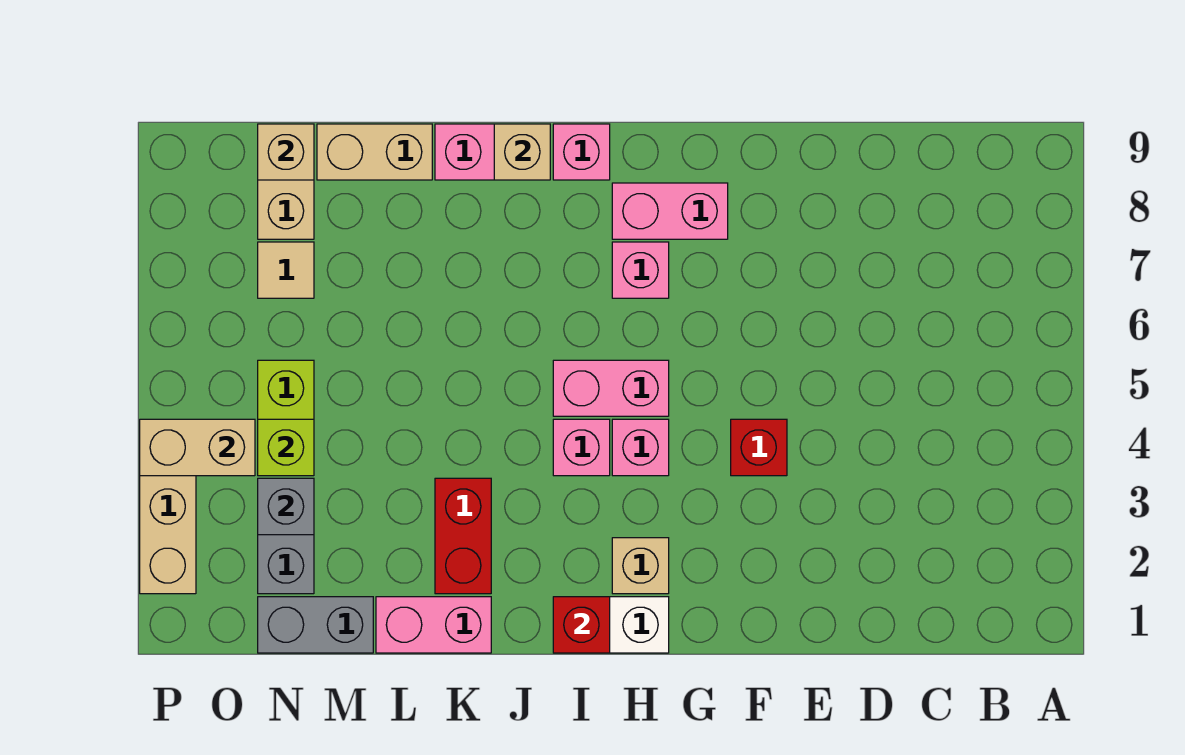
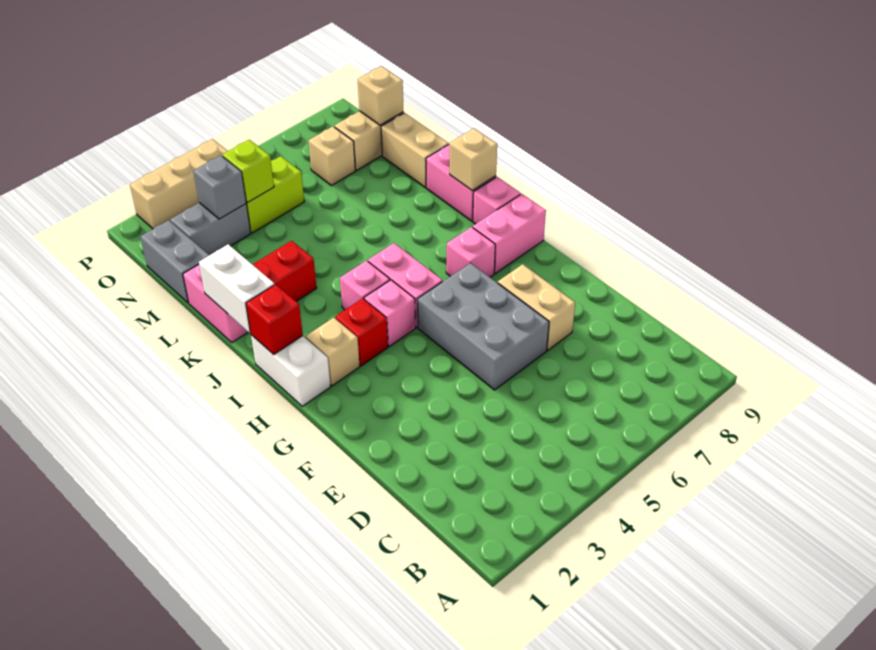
none -> grey brick E5:G6 level 1
red brick F4 level 1 -> red brick H3 level 1
pink brick G8:H8 level 1 -> pink brick H8:H9 level 1
none -> white brick J1:K1 level 2
tan tile N7 level 1 -> tan brick N7 level 1
tan brick O4:P4 level 2 -> tan brick E7:F7 level 1

